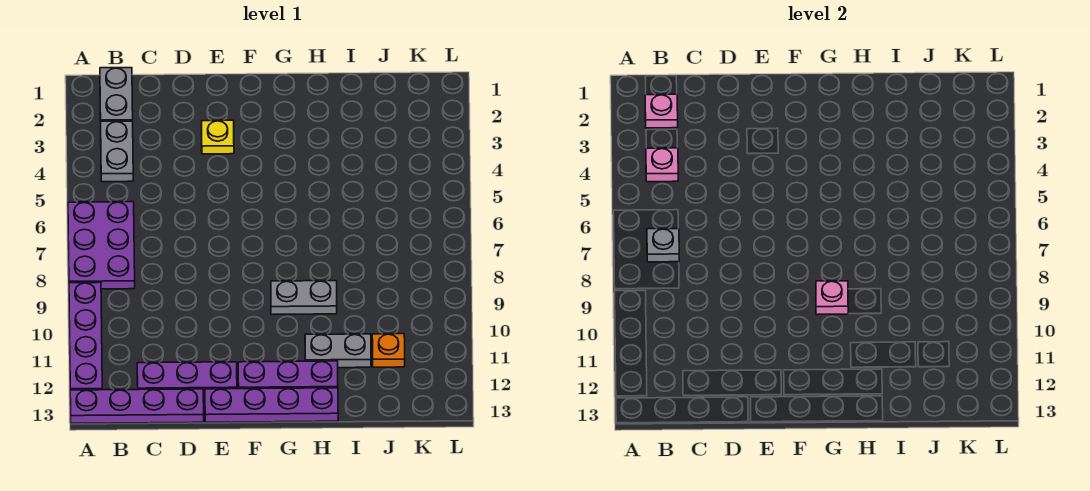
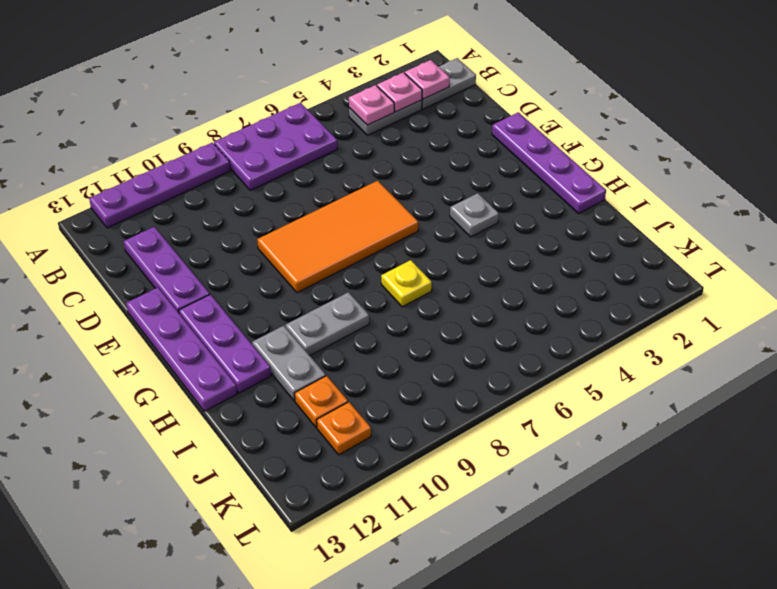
purple plate A13:D13 level 1 -> purple plate E1:H1 level 1
grey plate B7 level 2 -> grey plate G4 level 1
yellow plate E3 level 1 -> yellow plate H7 level 1
none -> orange tile E6:F9 level 1
grey plate G9:H9 level 1 -> grey plate H9:H10 level 1
pink plate G9 level 2 -> pink plate B3 level 2
none -> orange plate K11 level 1

